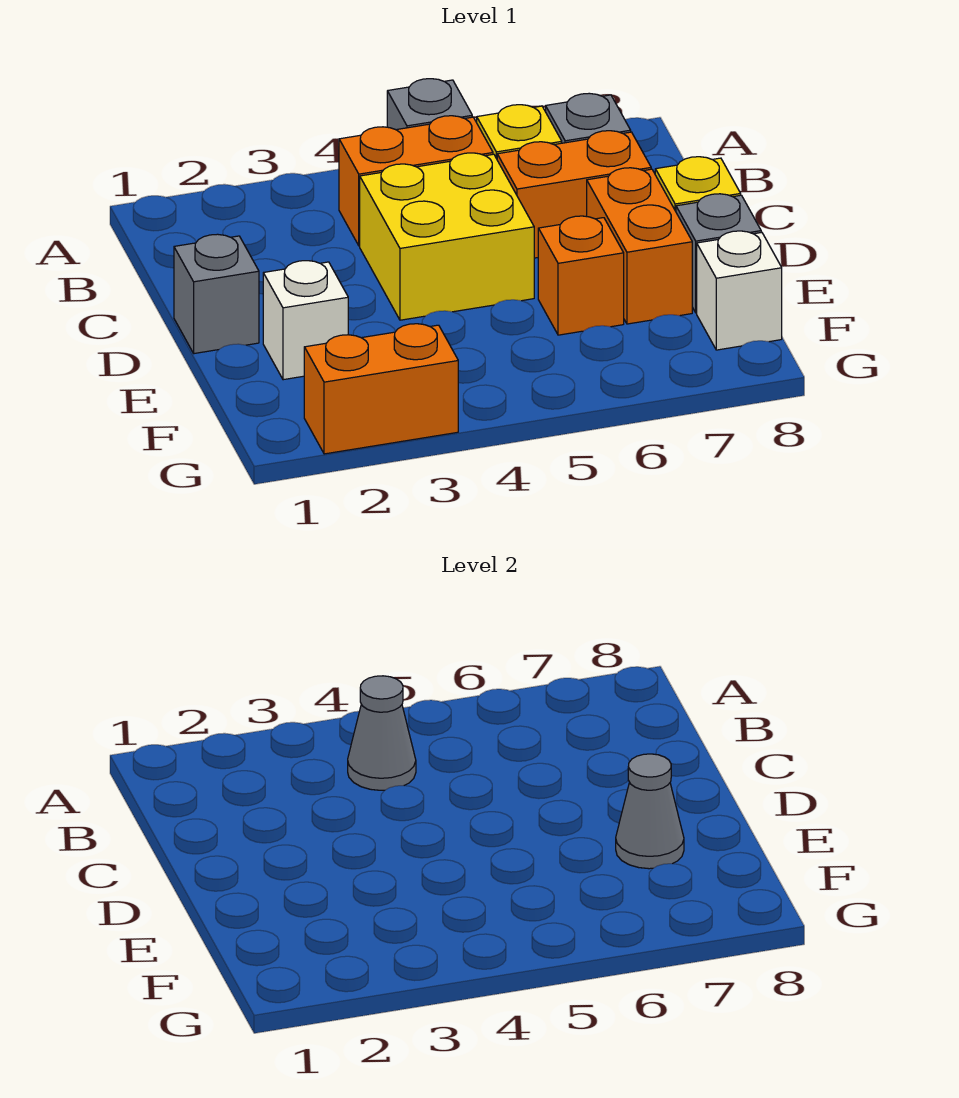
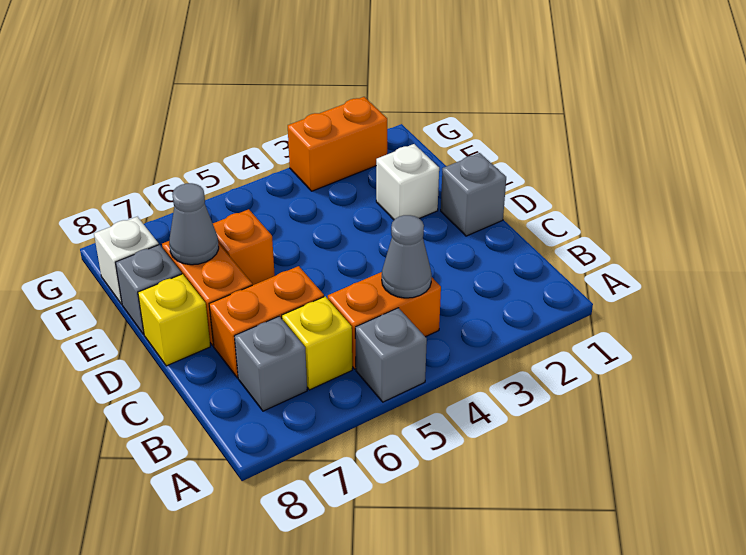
yellow brick C4:D5 level 1 -> none

